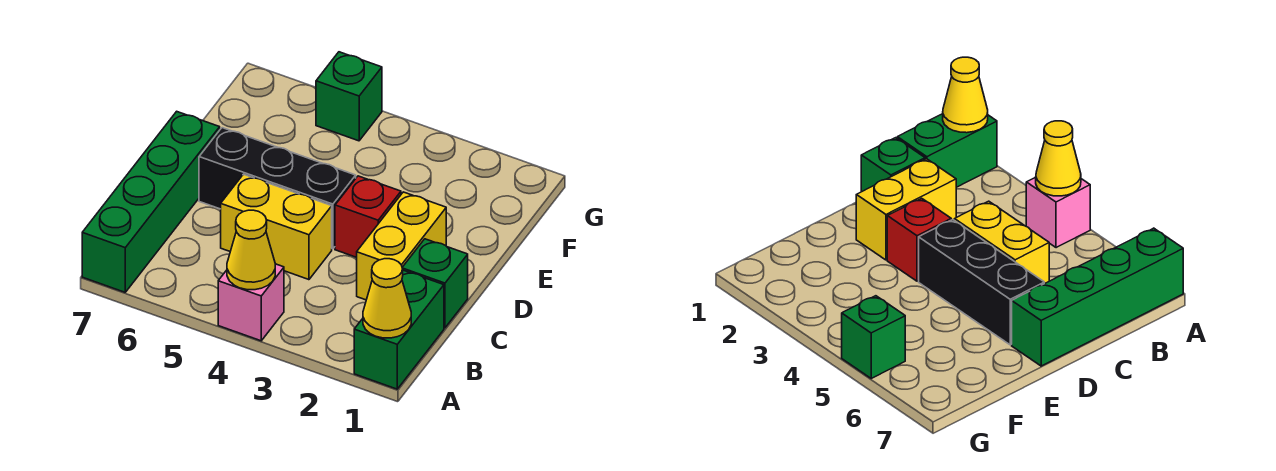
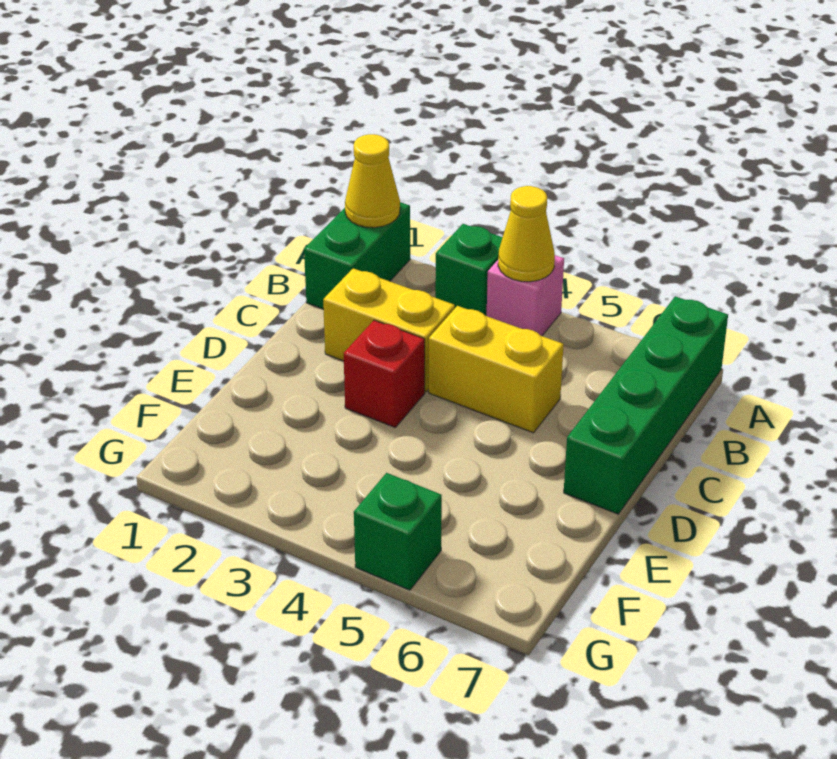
green brick C1 level 1 -> green brick A3 level 1
yellow brick C2:D2 level 1 -> yellow brick C2:C3 level 1
black brick D4:D6 level 1 -> none

